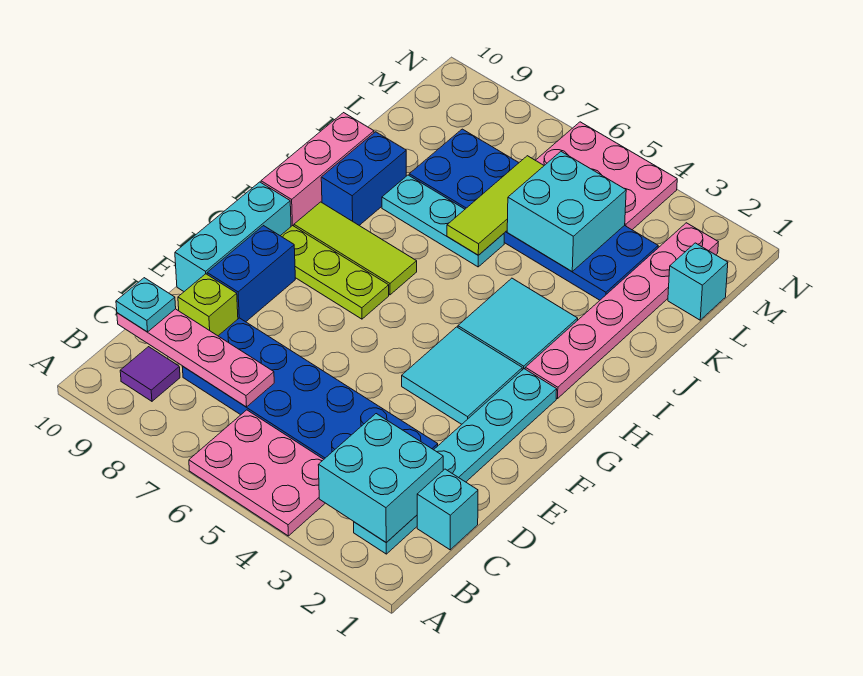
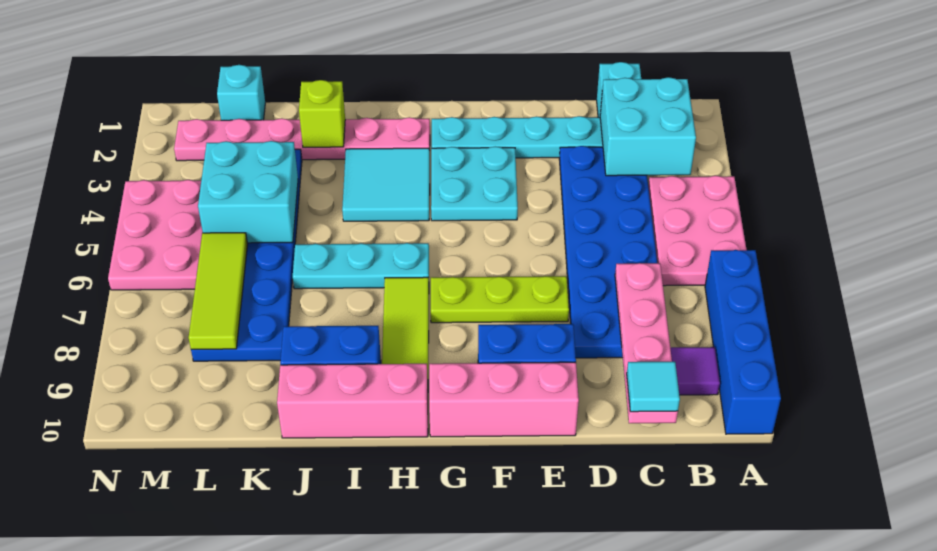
none -> blue brick A7:A10 level 1
cyan plate C10 level 3 -> cyan tile C10 level 3
lime brick D9 level 1 -> lime brick J2 level 2
cyan brick E10:G10 level 1 -> pink brick E10:G10 level 1
cyan tile F3:G4 level 1 -> cyan plate F3:G4 level 1
lime plate G7:G9 level 1 -> lime plate E7:G7 level 1
cyan plate J6:J8 level 1 -> cyan plate H6:J6 level 1
lime tile J6:L6 level 2 -> lime tile L6:L8 level 2

